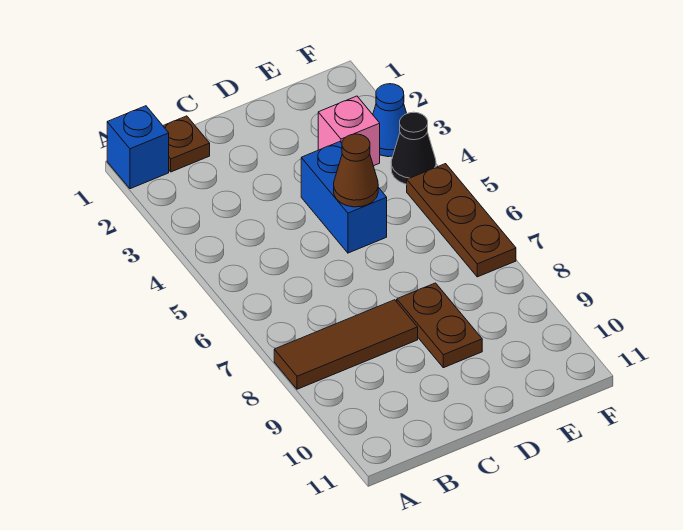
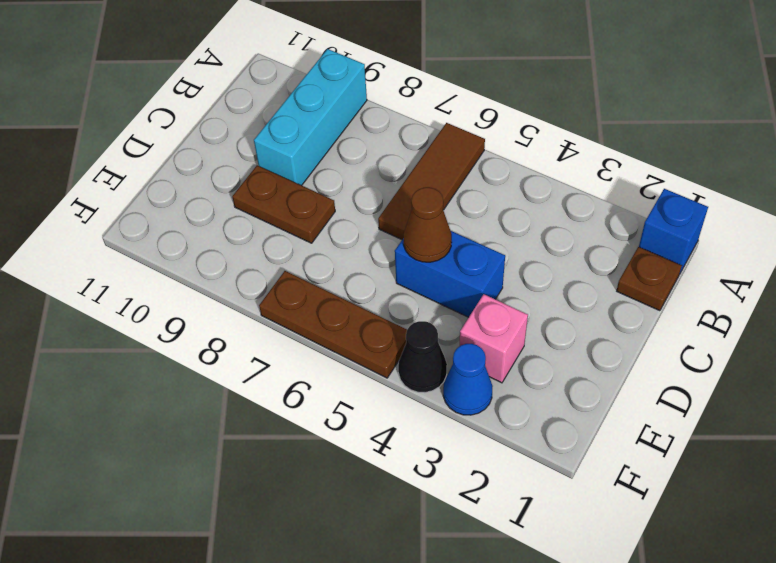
brown tile A8:C8 level 1 -> brown tile A6:C6 level 1
none -> cyan brick A9:C9 level 1

